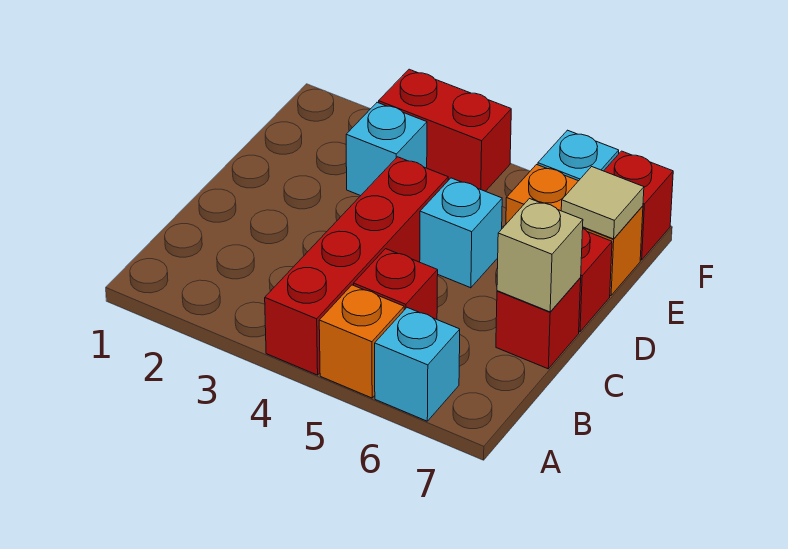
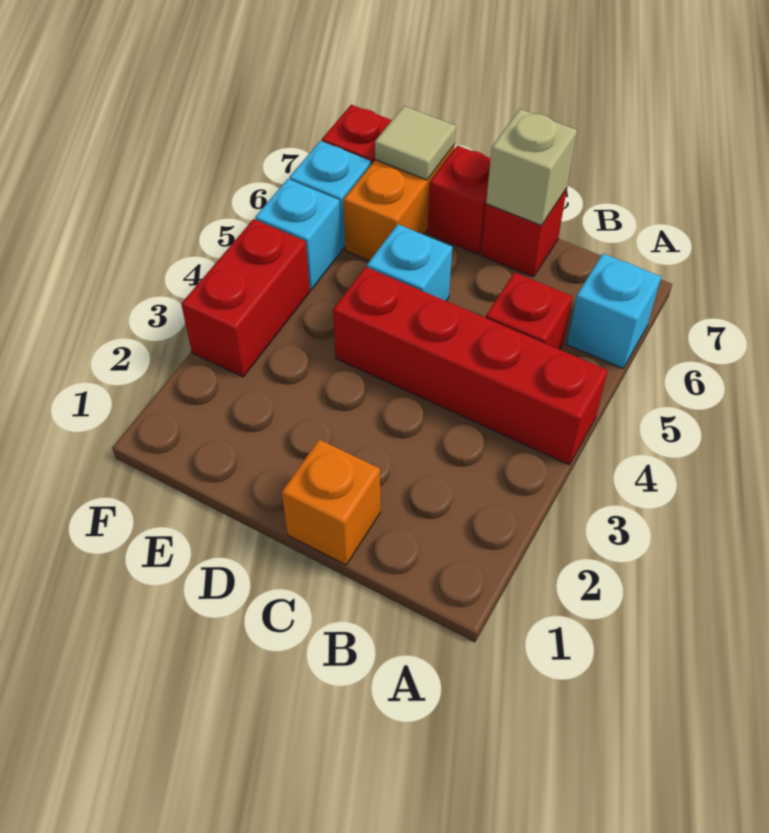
orange brick A5 level 1 -> orange brick C1 level 1
cyan brick E3 level 1 -> cyan brick F5 level 1

